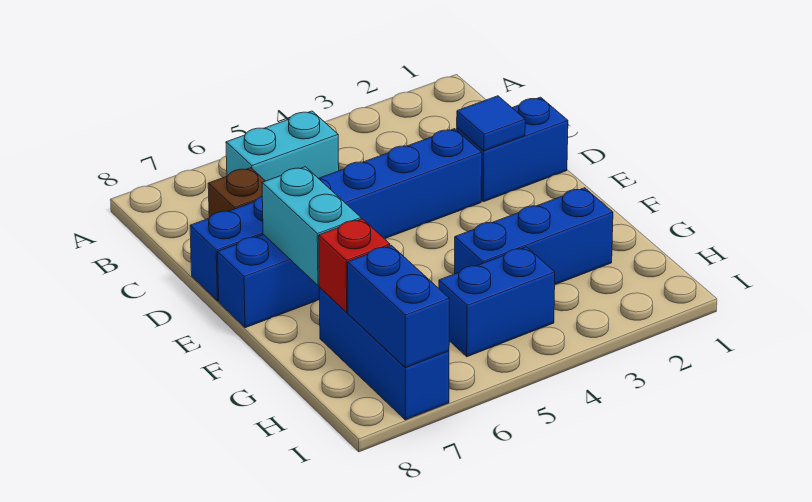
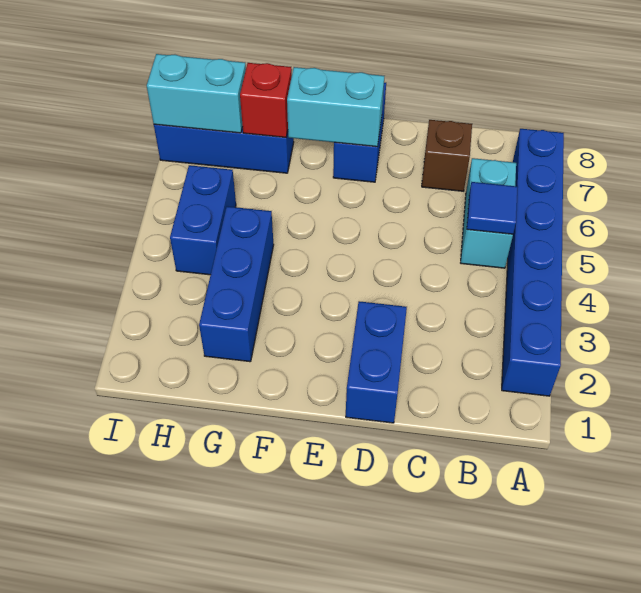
blue tile D2 level 2 -> blue tile B5 level 2
blue brick D3:D8 level 1 -> blue brick A2:A7 level 1
blue brick H7:I7 level 2 -> cyan brick H7:I7 level 2

